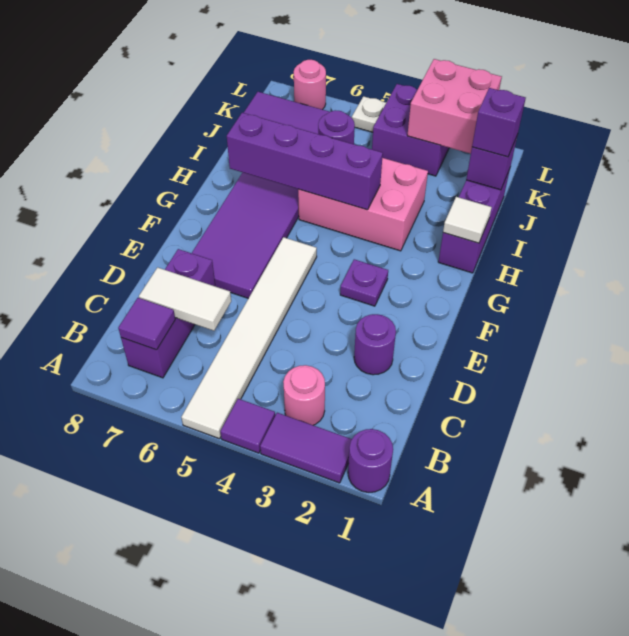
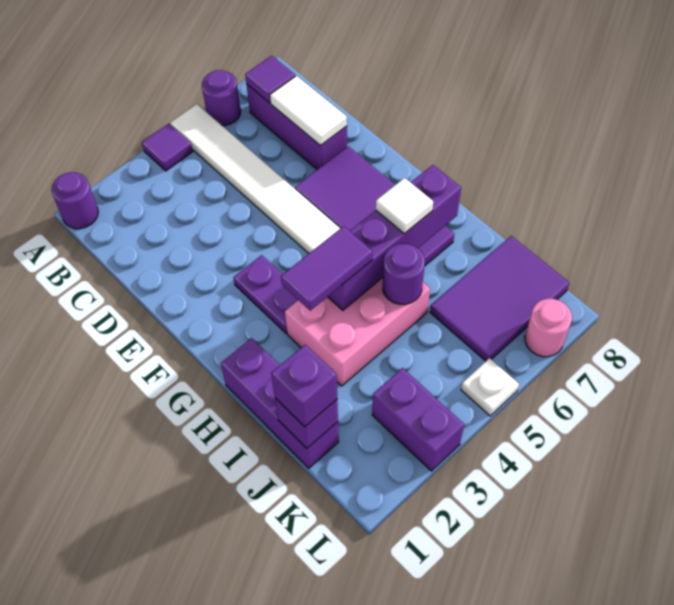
purple tile A2:A3 level 1 -> purple tile H3:H4 level 3
pink round brick B3 level 1 -> none
white tile C6:C7 level 2 -> white tile C7:D7 level 2
purple round brick D2 level 1 -> purple round brick A6 level 1
purple plate F3 level 1 -> purple plate F3:G3 level 1
white tile H1 level 2 -> white tile H6 level 3
pink brick K2:L3 level 2 -> none
purple brick K3:L4 level 1 -> purple brick K3:L3 level 1

